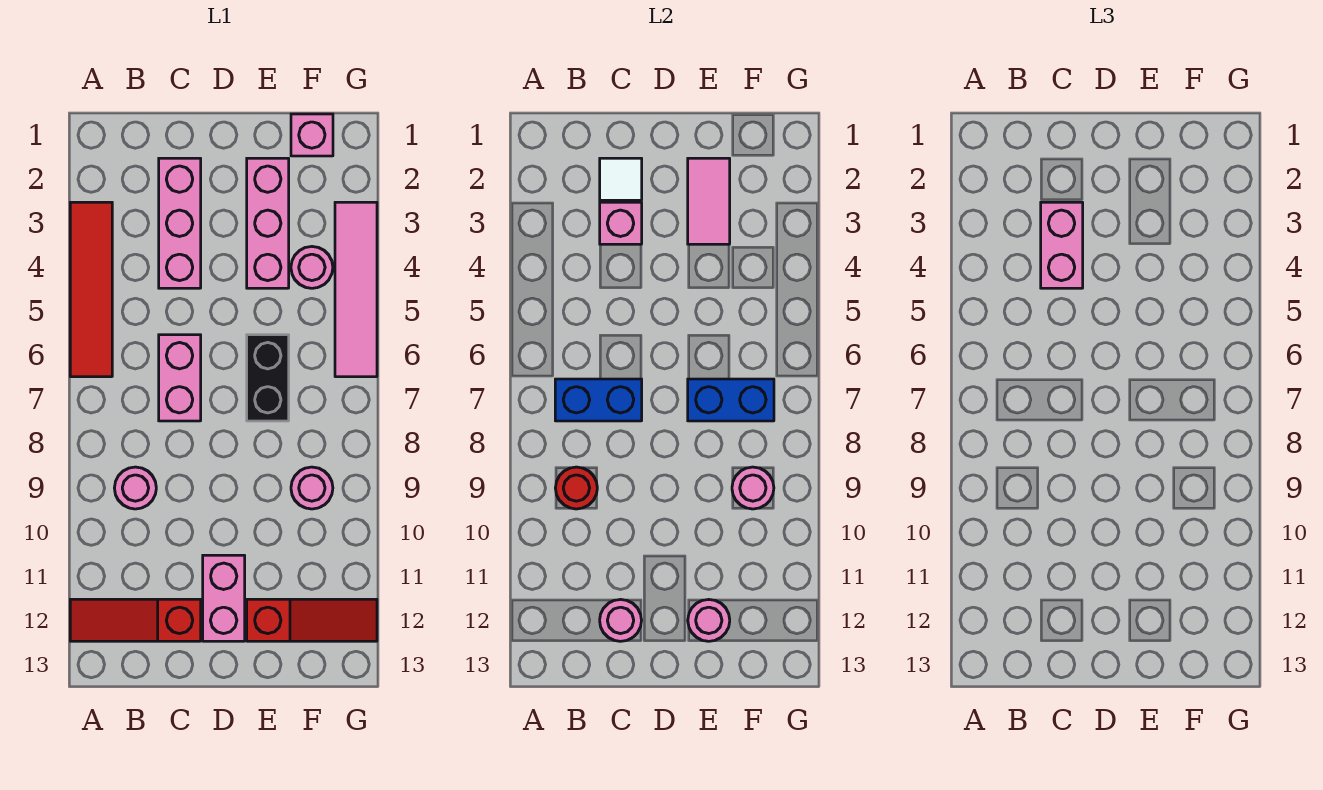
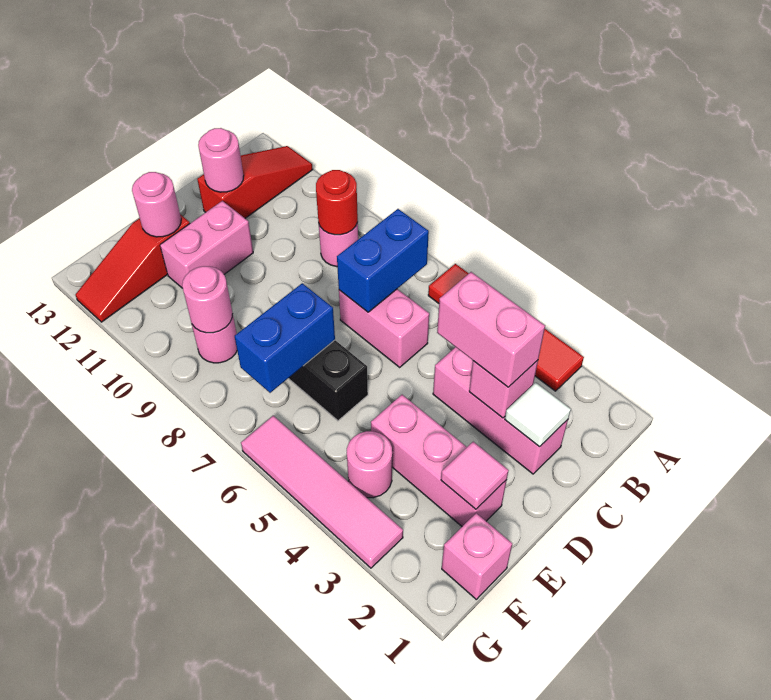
pink brick D11:D12 level 1 -> pink brick D11:E11 level 1
pink tile E2:E3 level 2 -> pink tile E2 level 2

